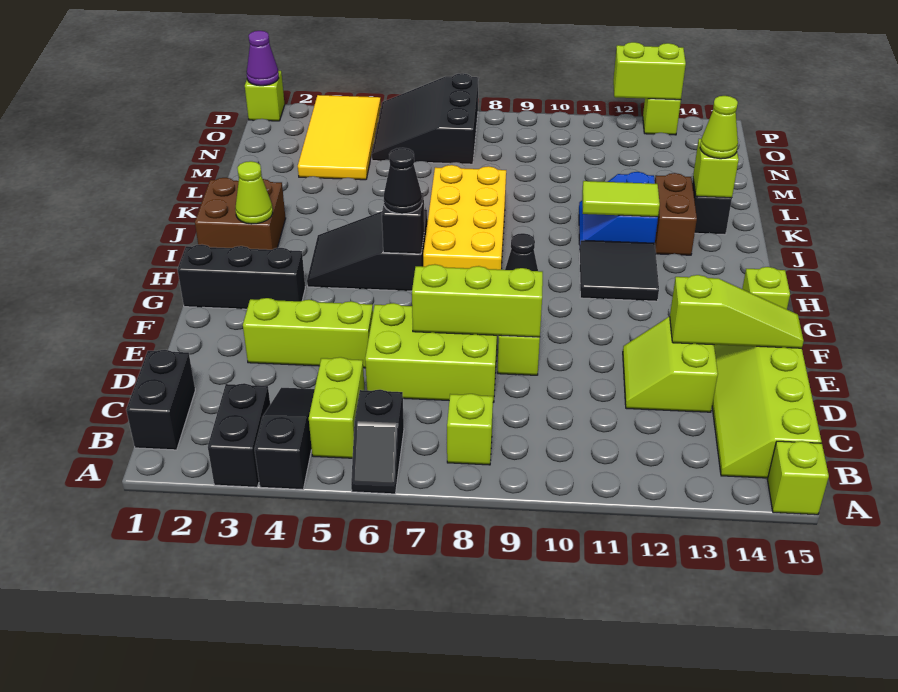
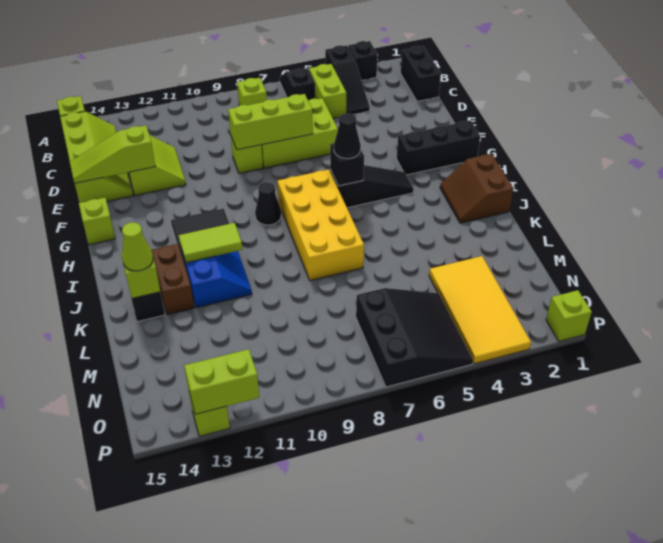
black brick A3:B3 level 1 -> black brick A3 level 1
lime brick E3:E5 level 1 -> none
black slope H4:I6 level 1 top 6 -> black slope H4:H6 level 1 top 6
brown brick I1:J2 level 1 -> brown slope I1:J2 level 1 top 1
lime cone I2 level 2 -> none
purple cone P1 level 2 -> none

